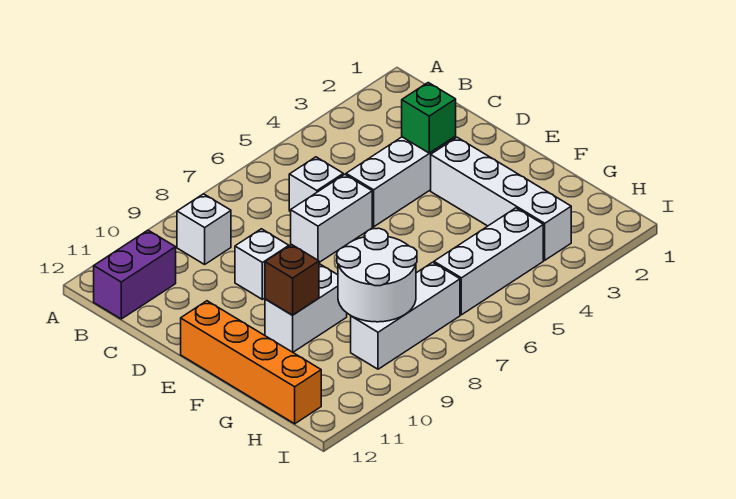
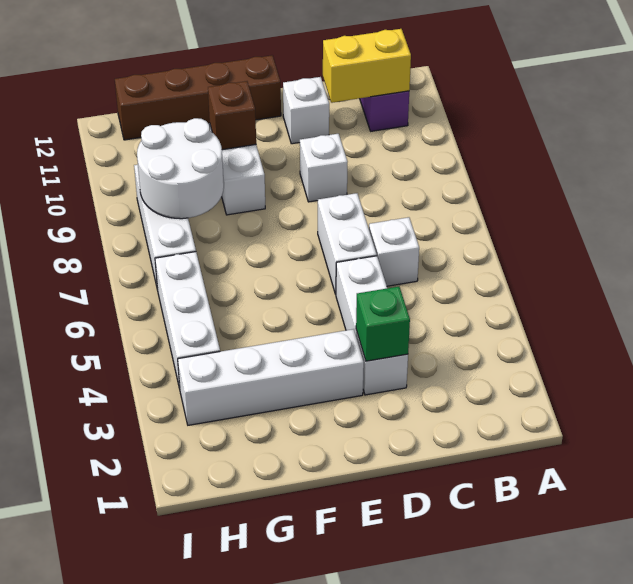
white brick B9 level 1 -> white brick D11 level 1
none -> yellow brick B11:C11 level 2
orange brick E12:H12 level 1 -> brown brick E12:H12 level 1

